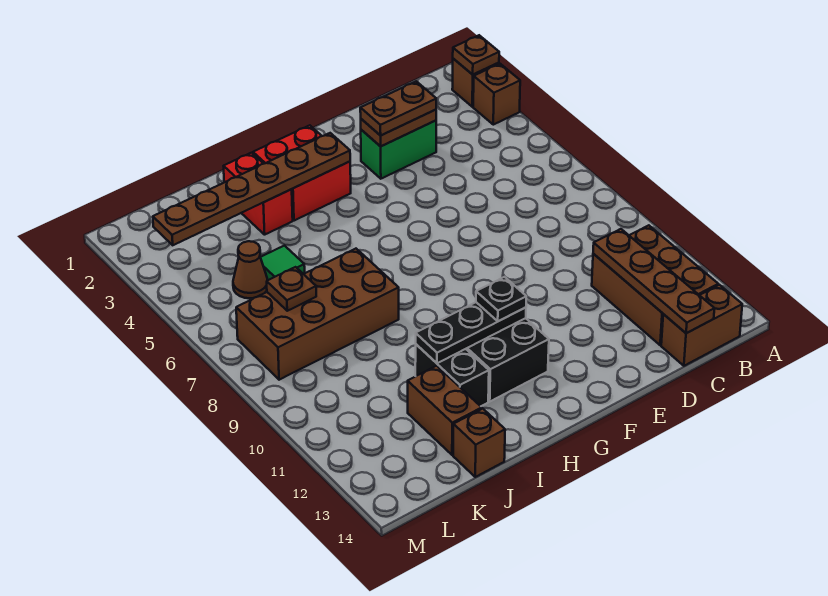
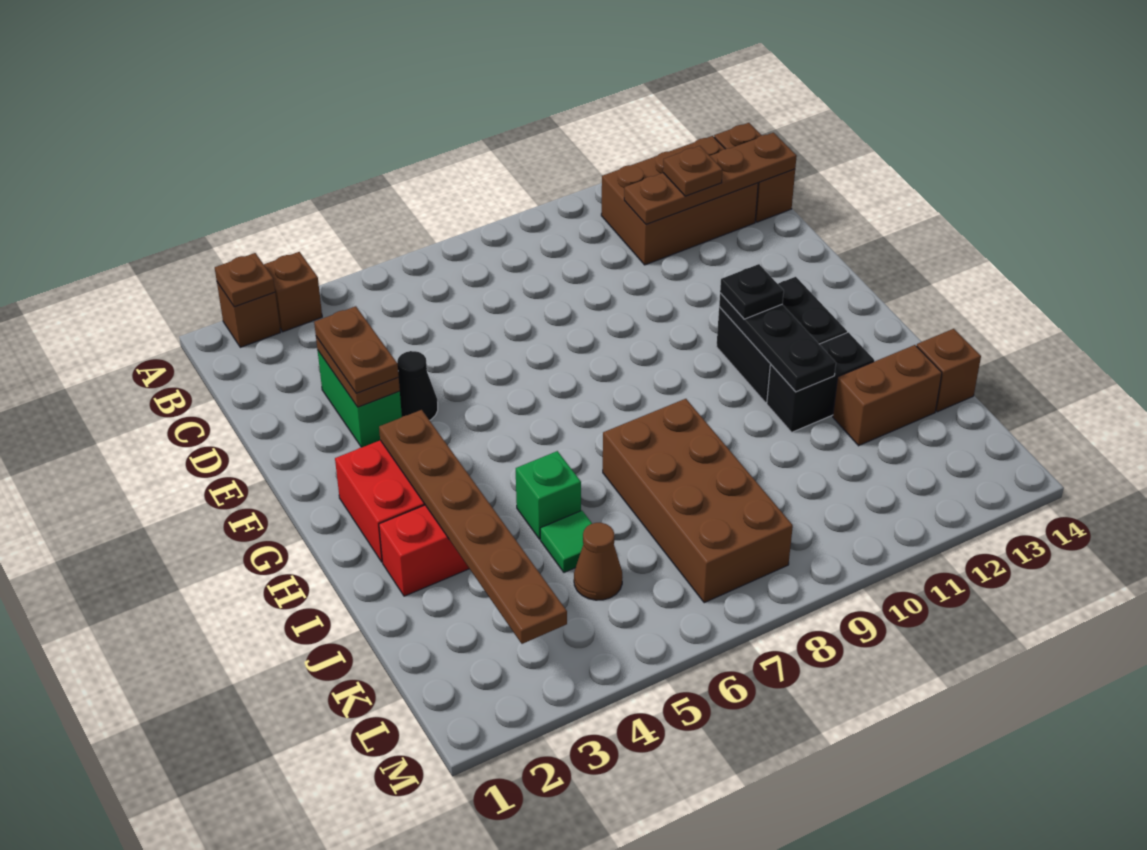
none -> black cone E4 level 1
none -> green brick I5 level 1
brown plate K7 level 2 -> brown plate C12 level 3

